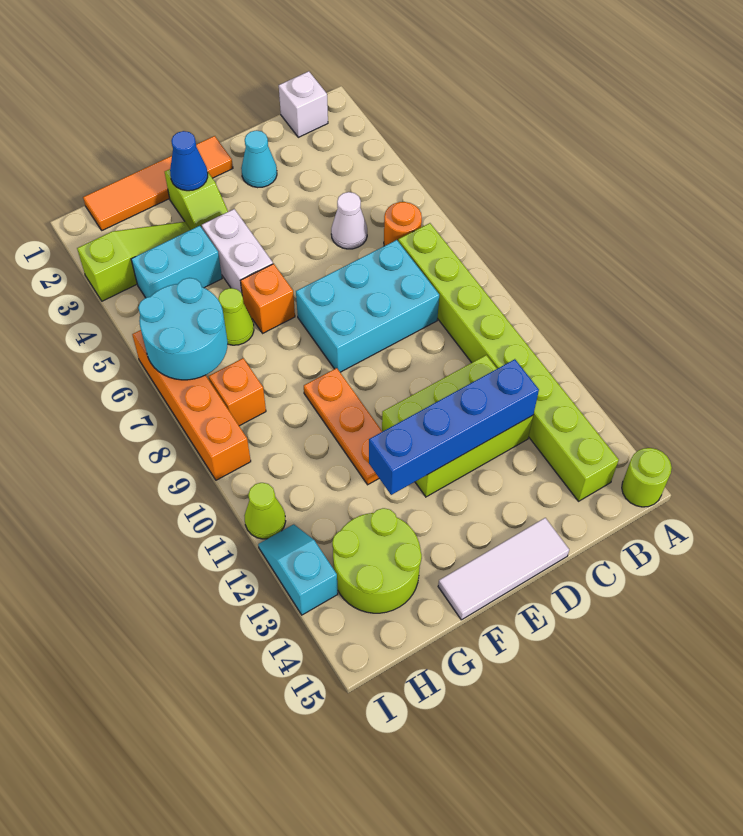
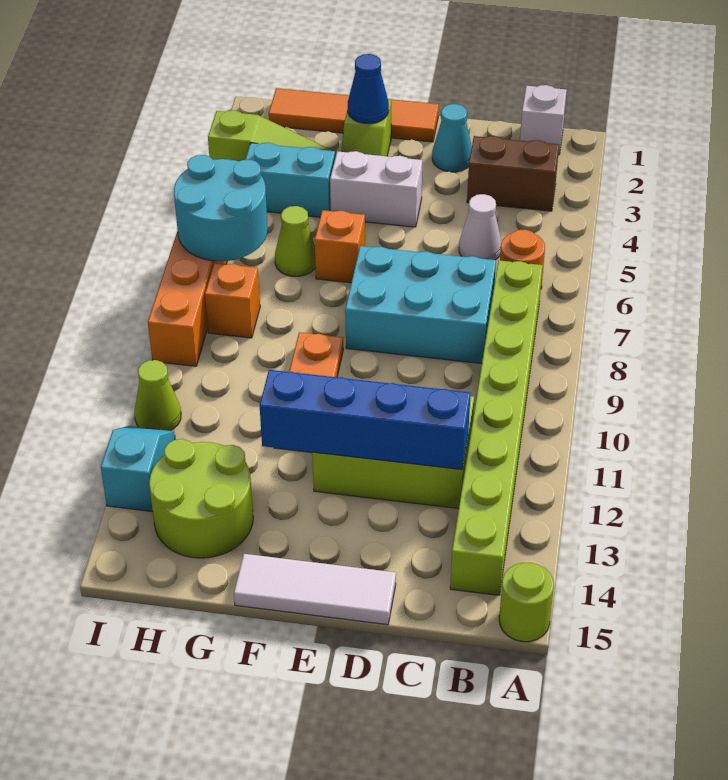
none -> brown brick B3:C3 level 1
white brick F4:F5 level 1 -> white brick E4:F4 level 1

